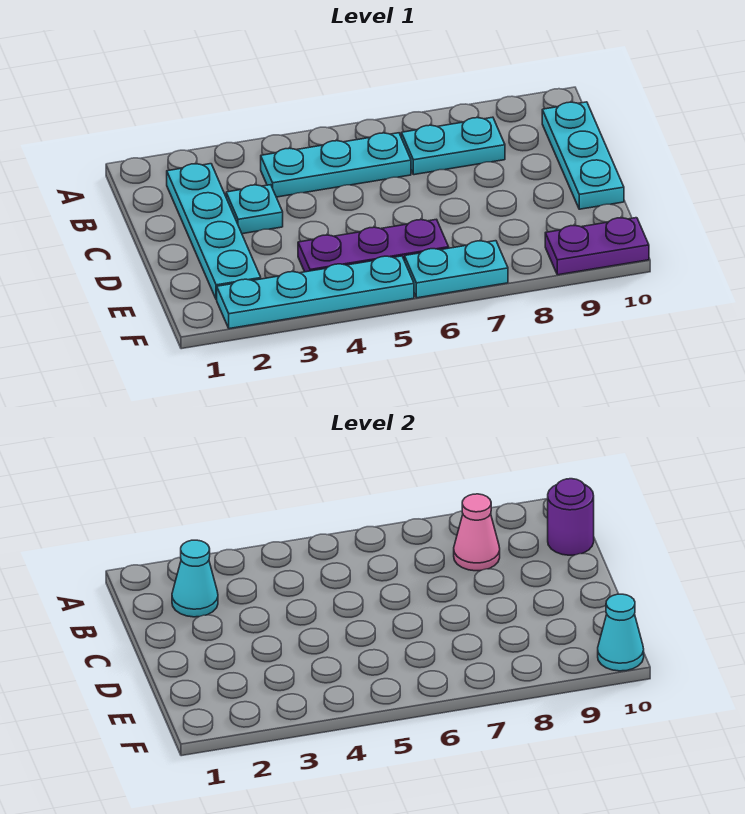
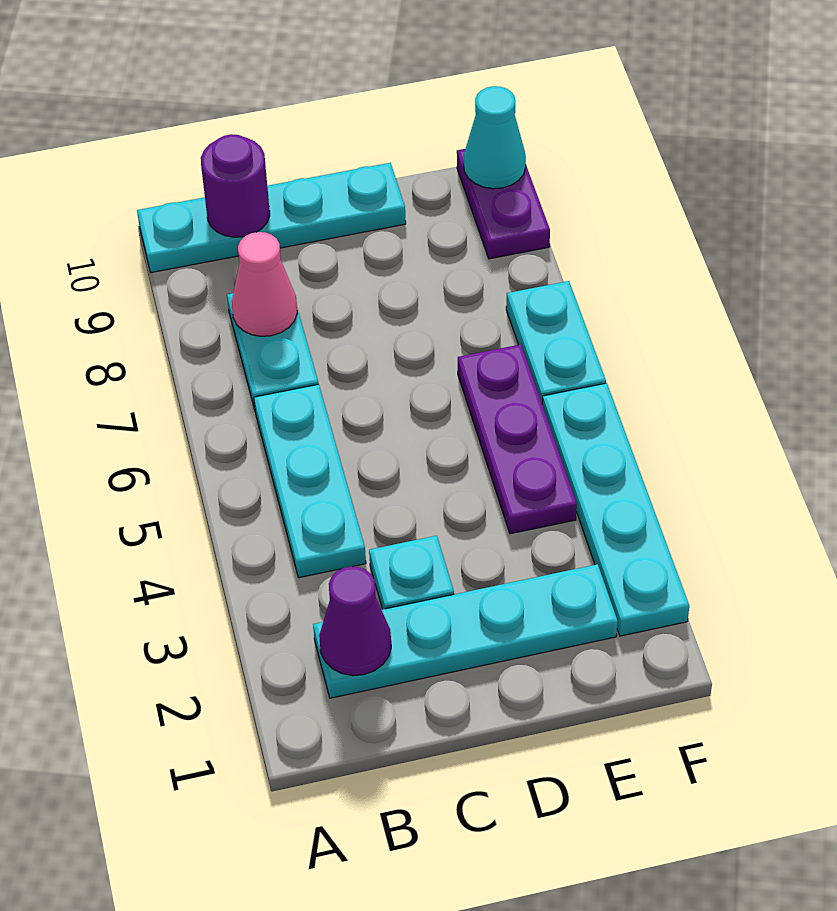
cyan cone B2 level 2 -> purple cone B2 level 2
cyan plate B10:D10 level 1 -> cyan plate A10:D10 level 1

